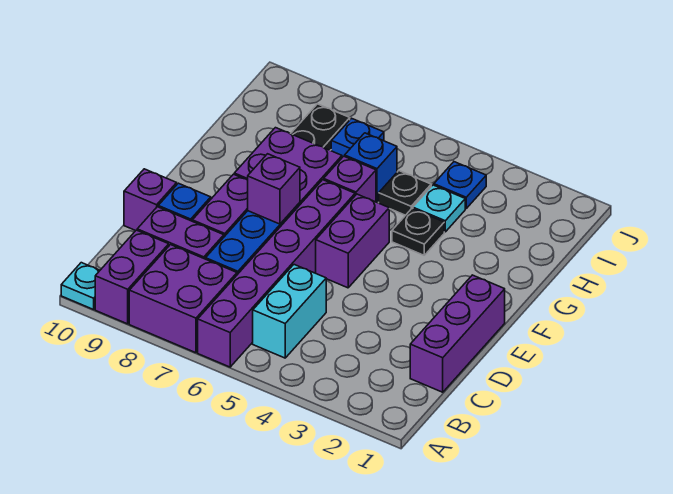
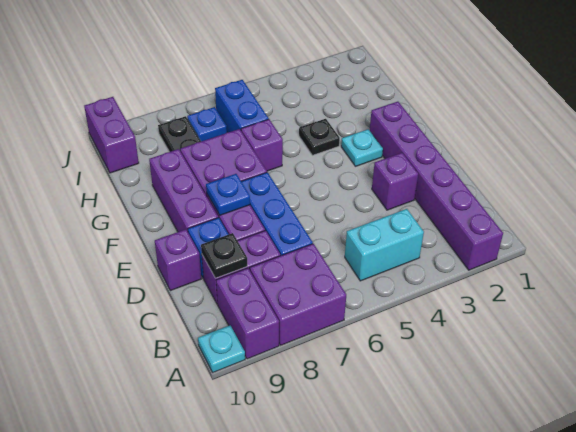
purple brick A6:F6 level 1 -> purple brick A2:F2 level 1
cyan brick B5:C5 level 1 -> cyan brick B4:B5 level 1
purple brick C1:E1 level 1 -> purple brick E9:G9 level 1
purple brick E5:F5 level 1 -> purple brick I10:J10 level 1
purple brick E7 level 2 -> purple brick D3 level 1
cyan plate H4 level 1 -> cyan plate F3 level 1
black plate H5 level 1 -> black plate C9 level 2
blue brick H6 level 1 -> blue brick H6:I6 level 1
blue plate I4 level 1 -> blue plate E8 level 2

